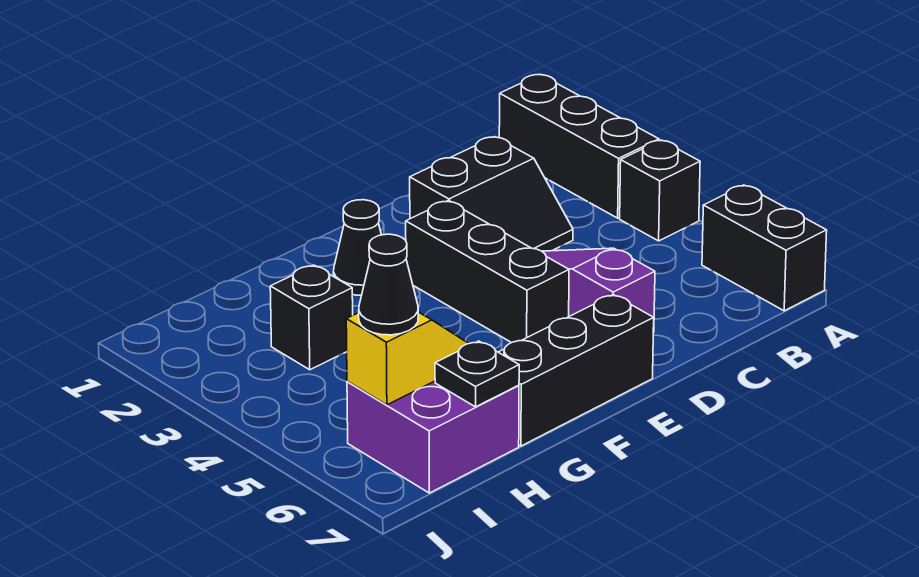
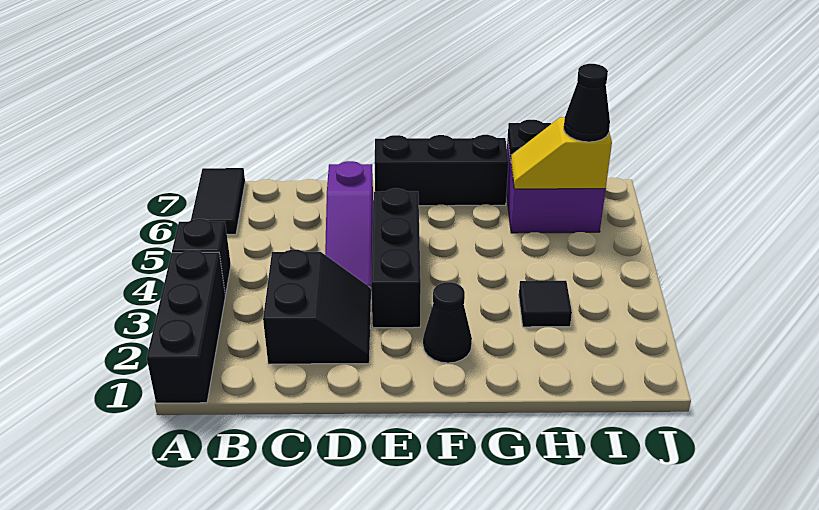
black brick A6:A7 level 1 -> black tile A6:A7 level 1
black slope C2:D3 level 1 top 2 -> black slope C2:D3 level 1 top C
black brick H3 level 1 -> black tile H3 level 1

